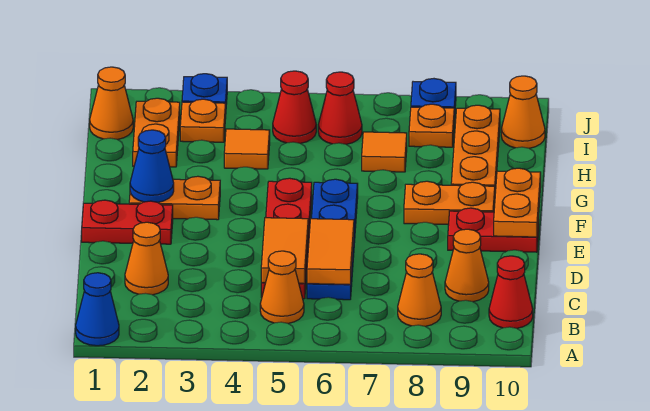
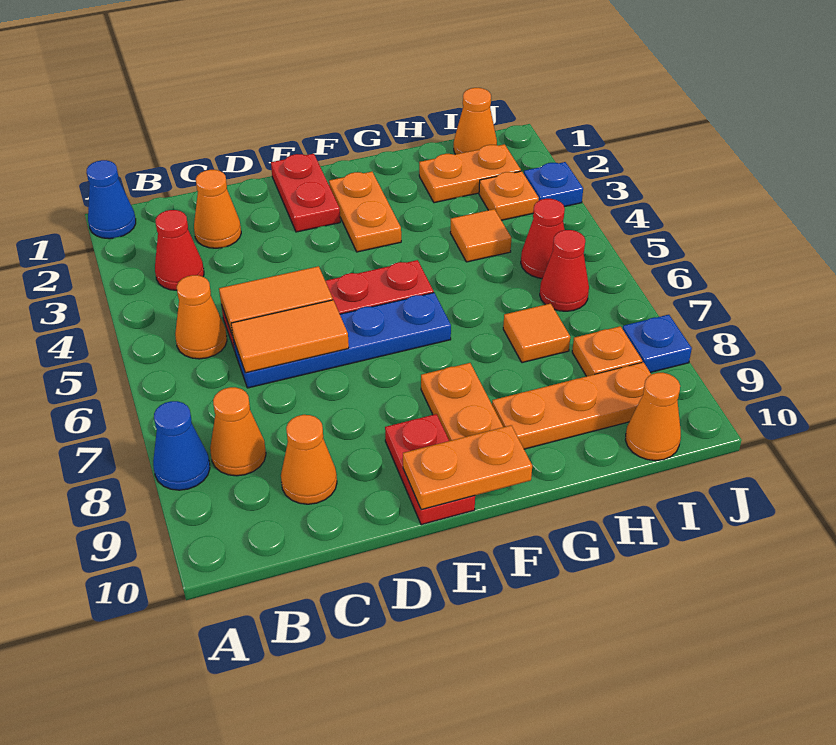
red cone B10 level 1 -> red cone B3 level 1
blue cone F2 level 2 -> blue cone A8 level 1

